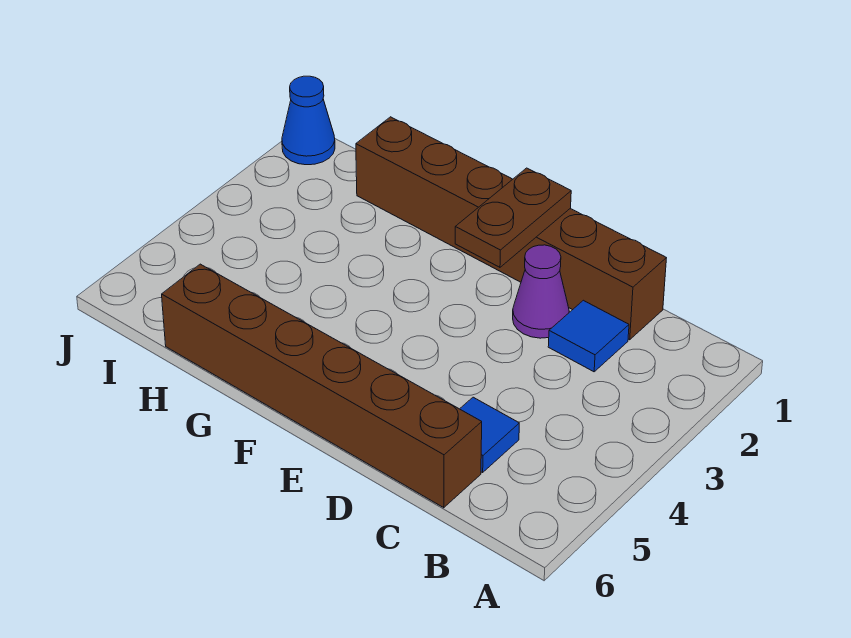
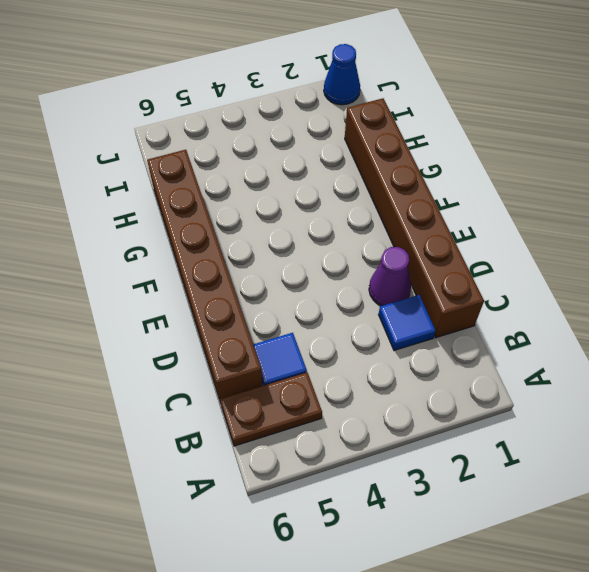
brown plate E1:E2 level 2 -> brown plate B5:B6 level 1

